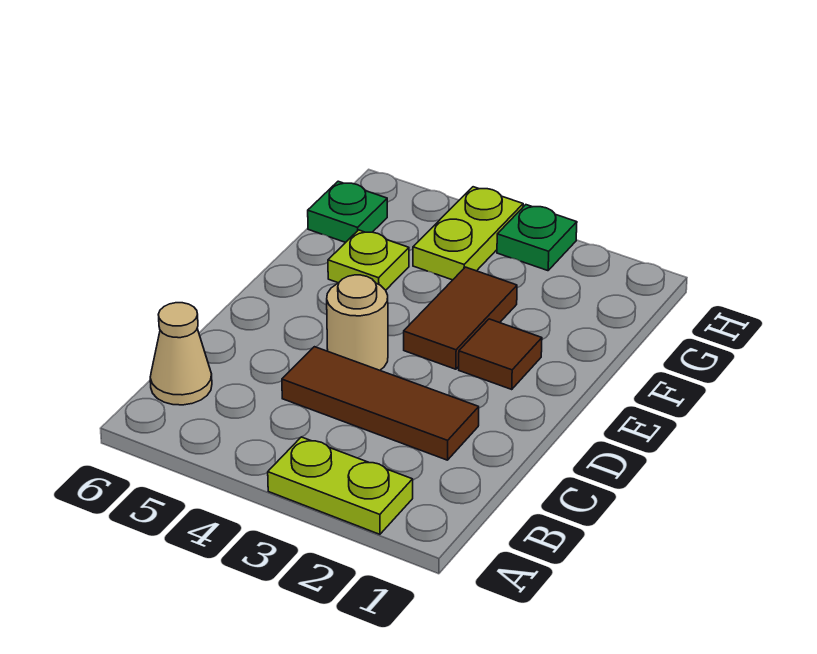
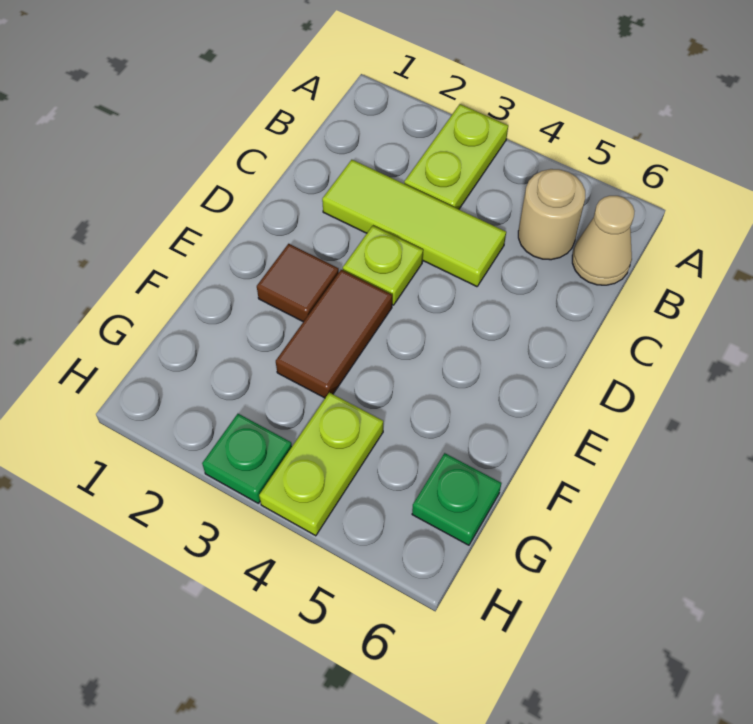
lime plate A2:A3 level 1 -> lime plate A3:B3 level 1
brown tile C2:C4 level 1 -> lime tile C2:C4 level 1
tan round brick D4 level 1 -> tan round brick B5 level 1
lime plate F5 level 1 -> lime plate D3 level 1

